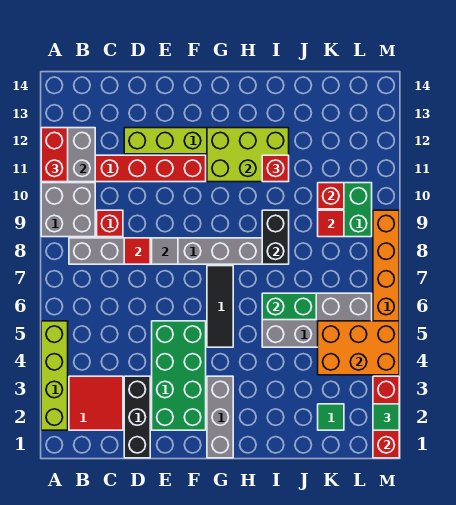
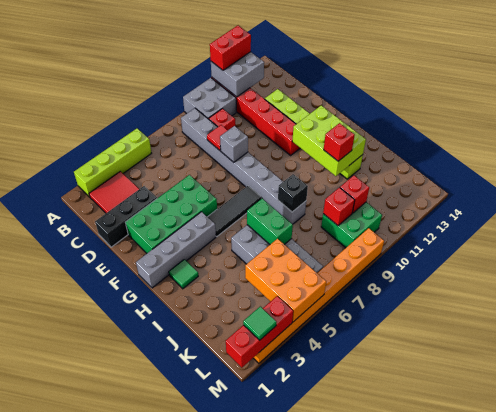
grey tile E8 level 2 -> grey brick E8 level 2
grey brick G1:G3 level 1 -> grey brick G1:G4 level 1
black brick I8:I9 level 2 -> black brick I8 level 2
green tile K2 level 1 -> green tile H2 level 1
red tile K9 level 2 -> red brick K9 level 2

